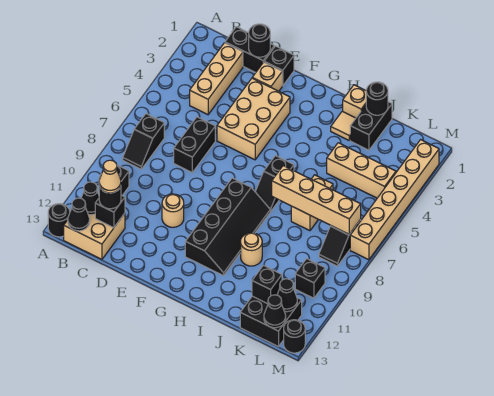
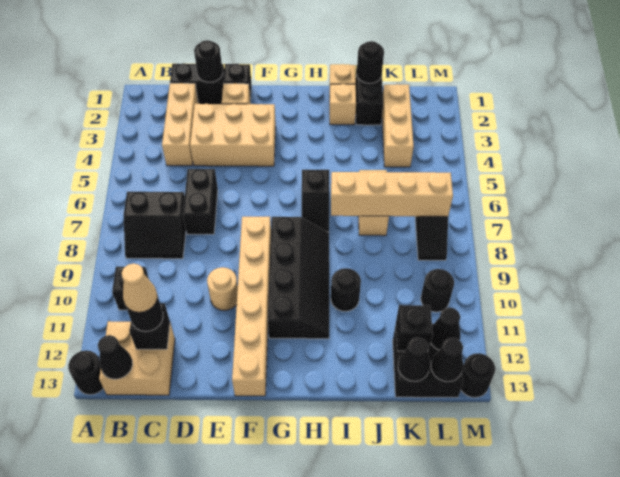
black slope B7:B8 level 1 top 7 -> black slope B7:C8 level 1 top 7
black cone B12 level 2 -> black cone K13 level 2
tan brick E3:F5 level 1 -> tan brick D3:F4 level 1
tan tile I2 level 1 -> tan brick I2 level 1
tan round brick I10 level 1 -> black round brick I10 level 1
tan brick J4:L4 level 1 -> tan brick K2:K4 level 1
black brick L10 level 1 -> black round brick L10 level 1
tan brick M2:M7 level 1 -> tan brick F8:F13 level 1

